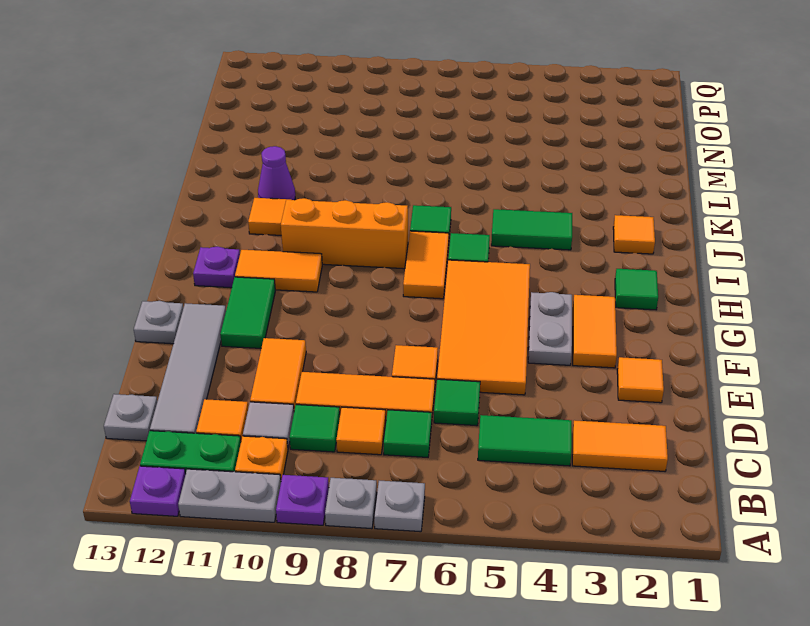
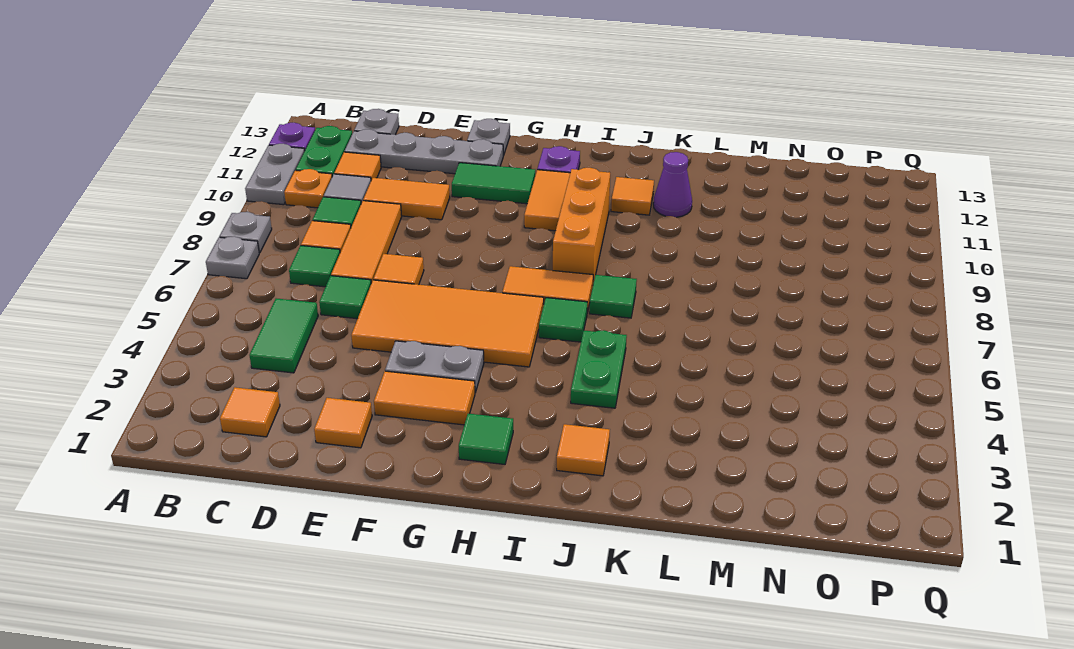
purple plate A9 level 1 -> none
orange tile C2:C3 level 1 -> orange tile C2 level 1
grey tile C12:F12 level 1 -> grey plate C12:F12 level 1
green tile J4:J5 level 1 -> green plate J4:J5 level 1

